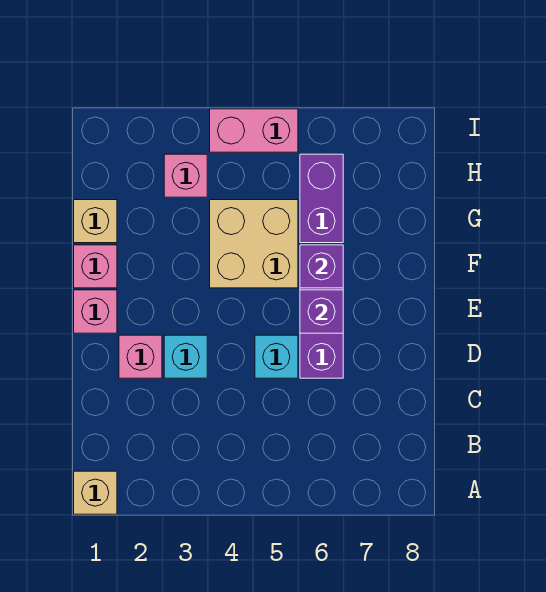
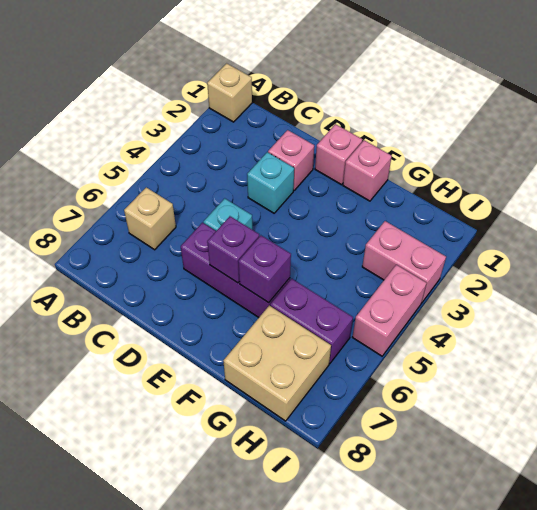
tan brick F4:G5 level 1 -> tan brick G7:H8 level 1
tan brick G1 level 1 -> tan brick B6 level 1
pink brick H3 level 1 -> pink brick H3:I3 level 1

